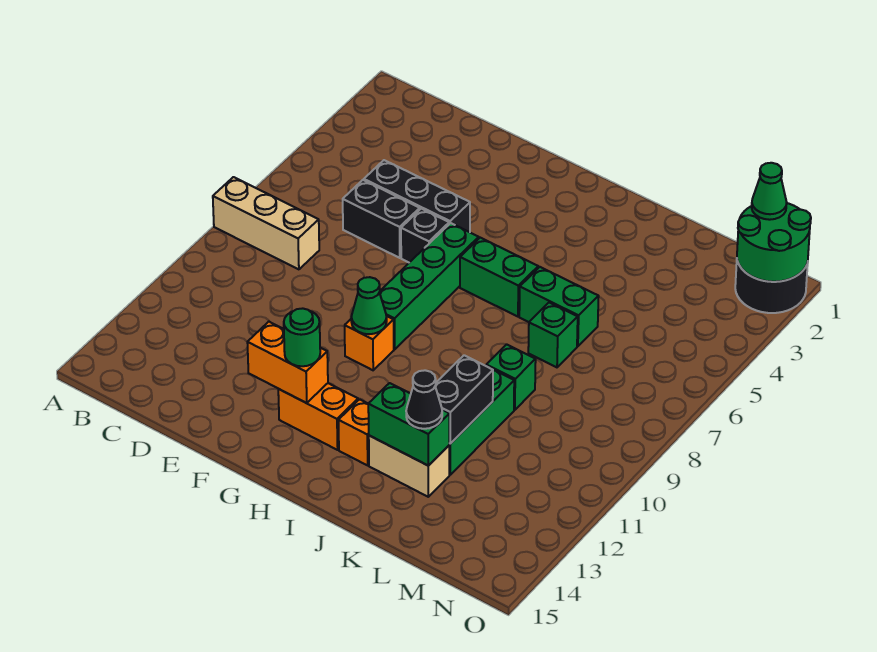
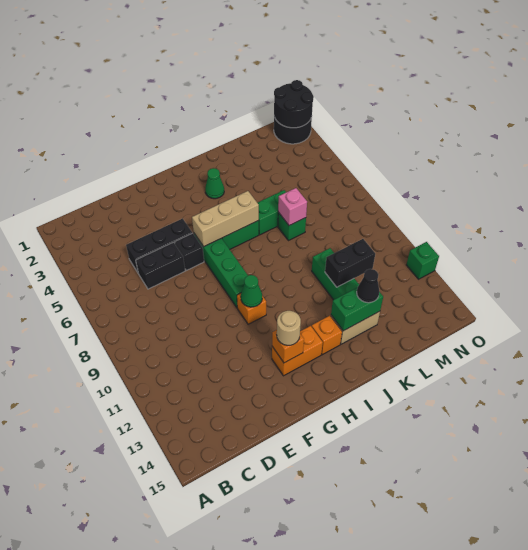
tan brick A8:C8 level 1 -> tan brick G6:I6 level 2
orange brick F13:G13 level 2 -> orange brick G13 level 2
green round brick G13 level 3 -> tan round brick G13 level 3
none -> pink brick K7 level 2
green brick K9 level 1 -> green brick O12 level 1
black brick K11:K12 level 2 -> black brick K11:L11 level 2
green round brick N1:O2 level 2 -> black round brick N1:O2 level 2
green cone N1 level 3 -> green cone I3 level 1

